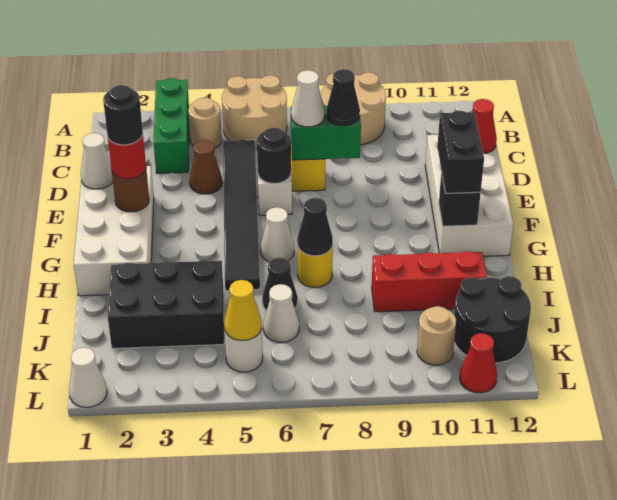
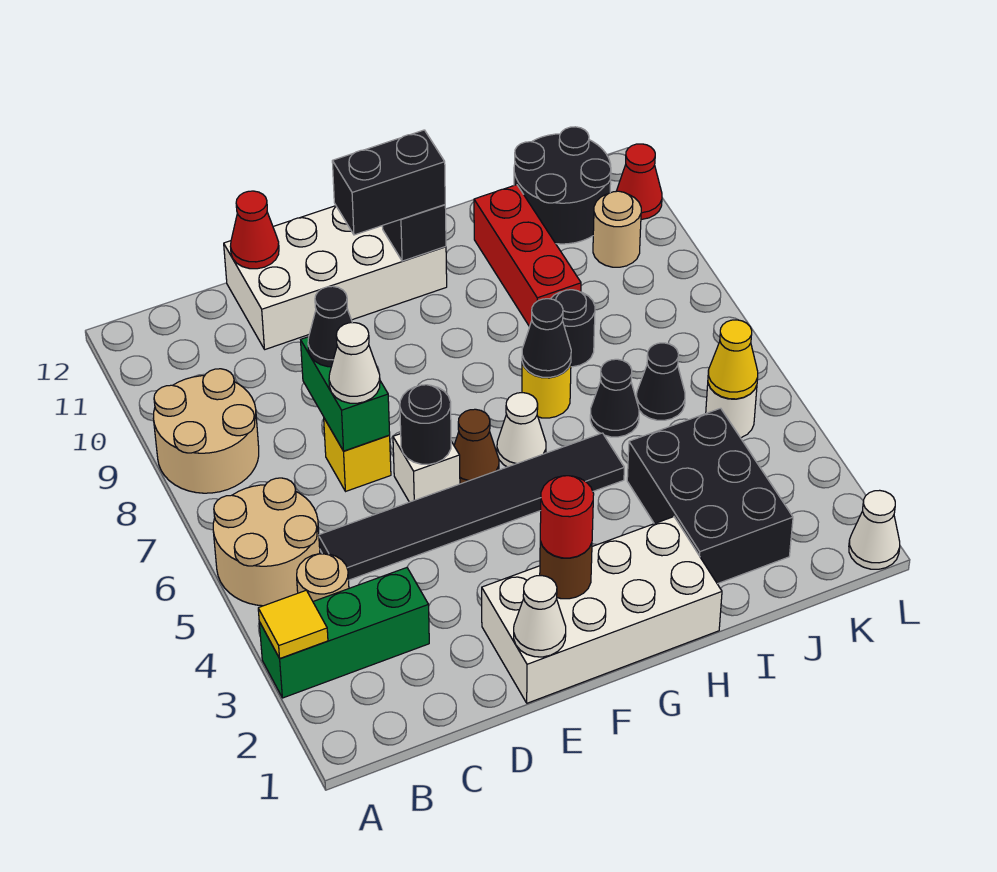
none -> yellow tile A3 level 2
brown cone D4 level 1 -> brown cone F6 level 1
black round brick F2 level 4 -> black round brick I8 level 1
white cone J6 level 1 -> black cone J6 level 1

